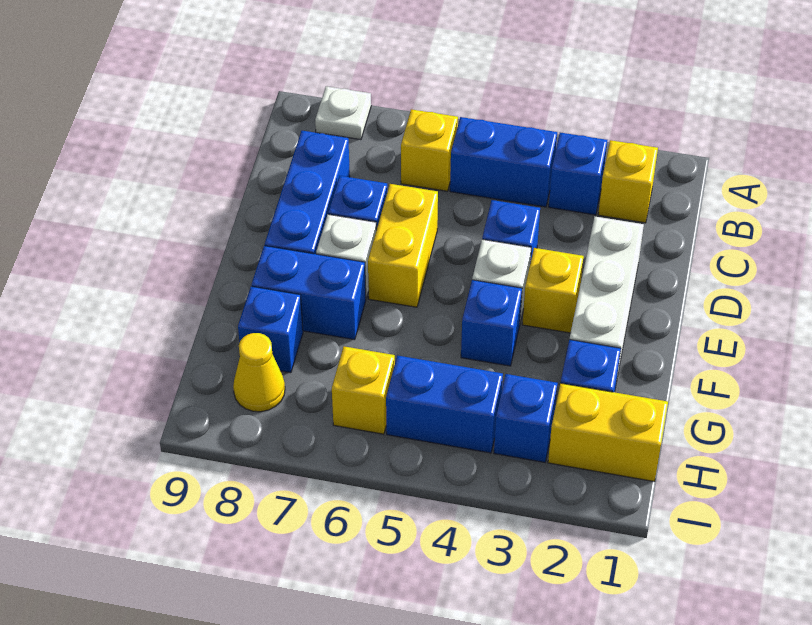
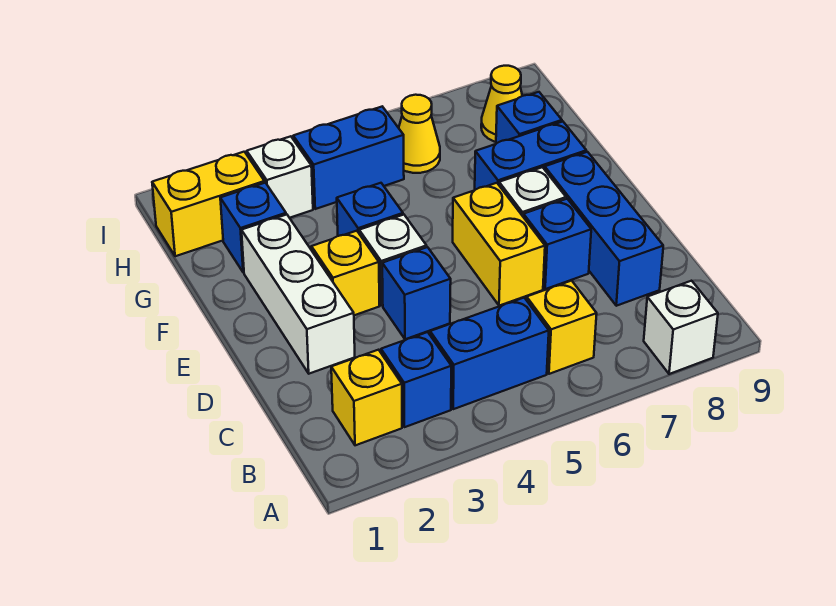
white plate A8 level 1 -> white brick A8 level 1
blue brick H3 level 1 -> white brick H3 level 1
yellow brick H6 level 1 -> yellow cone H6 level 1

